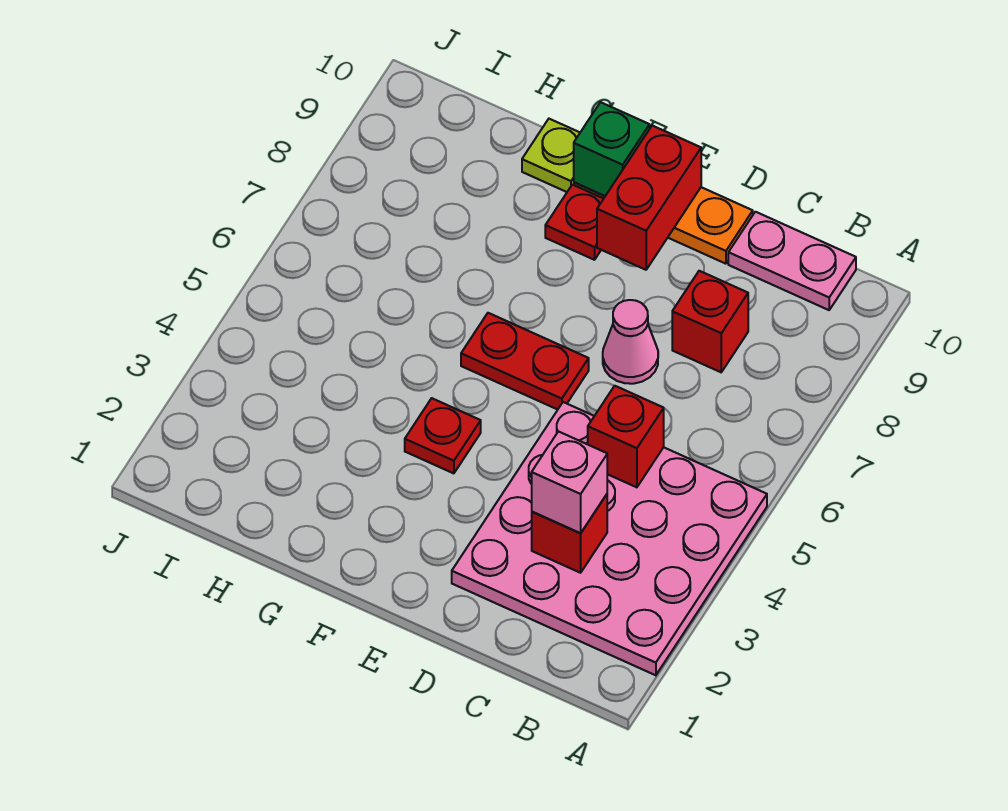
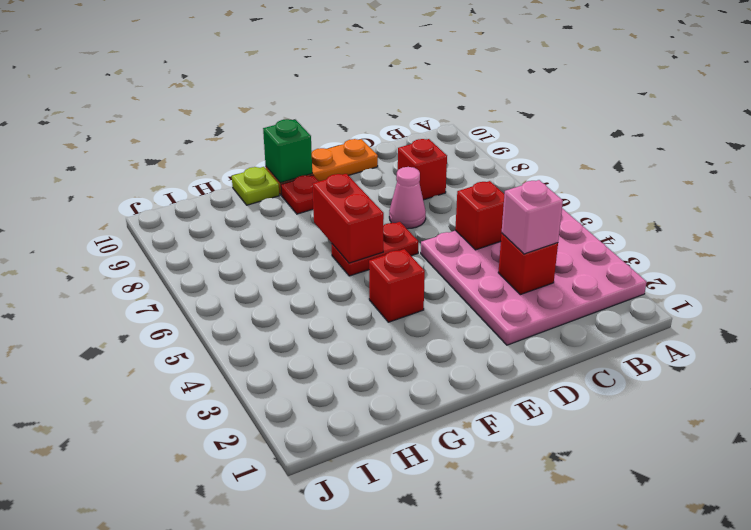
pink plate B10:C10 level 1 -> none
red brick E9:E10 level 2 -> red brick F6:F7 level 2
red plate F4 level 1 -> red brick F4 level 1

